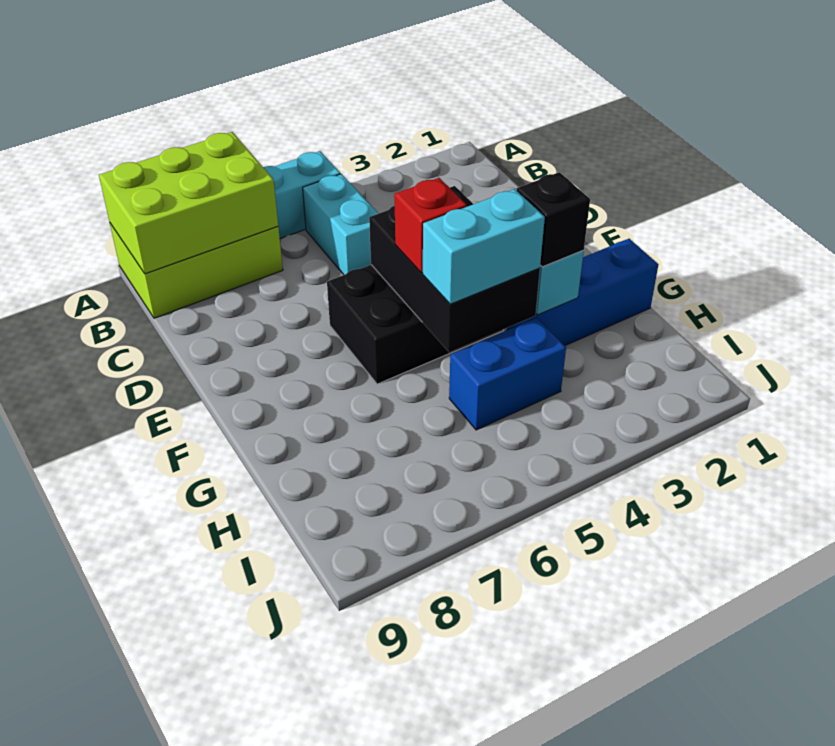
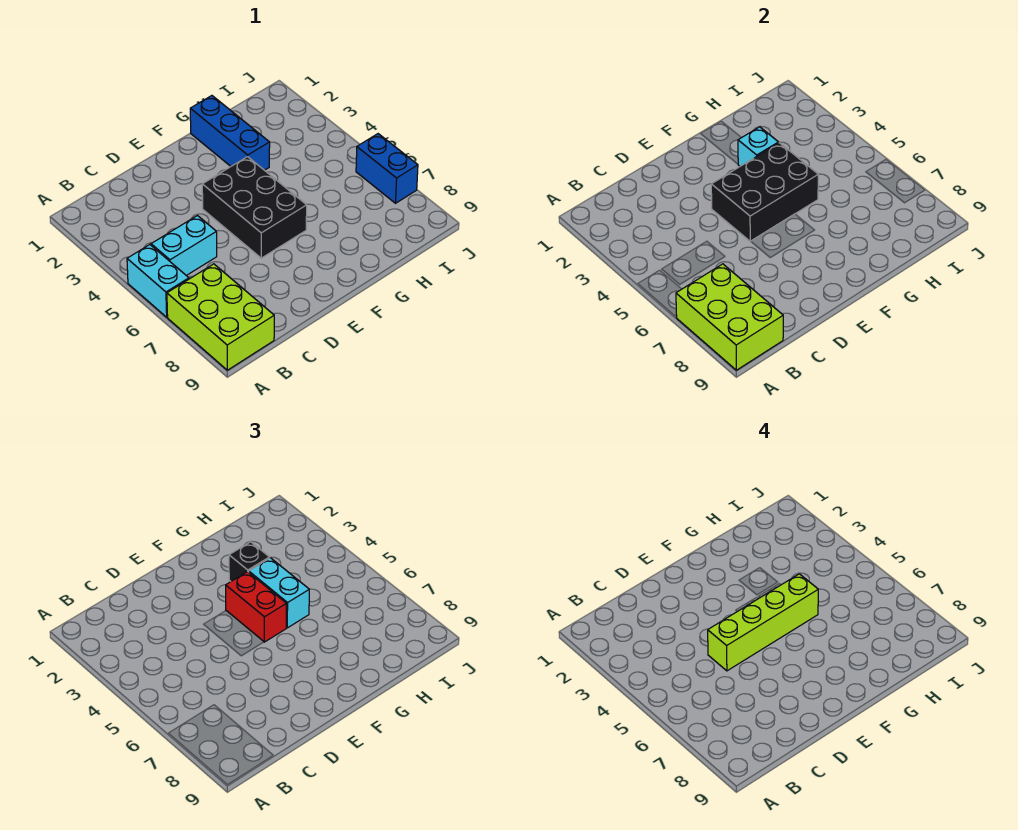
none -> lime brick D5:G5 level 4
red brick F5 level 3 -> red brick F4:F5 level 3
blue brick H4:H5 level 1 -> blue brick J6:J7 level 1

